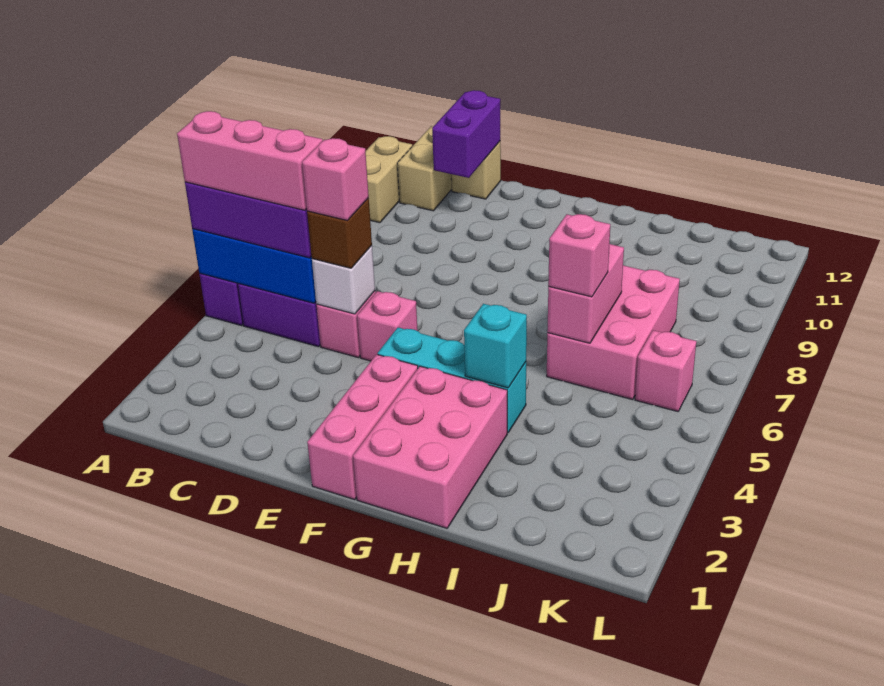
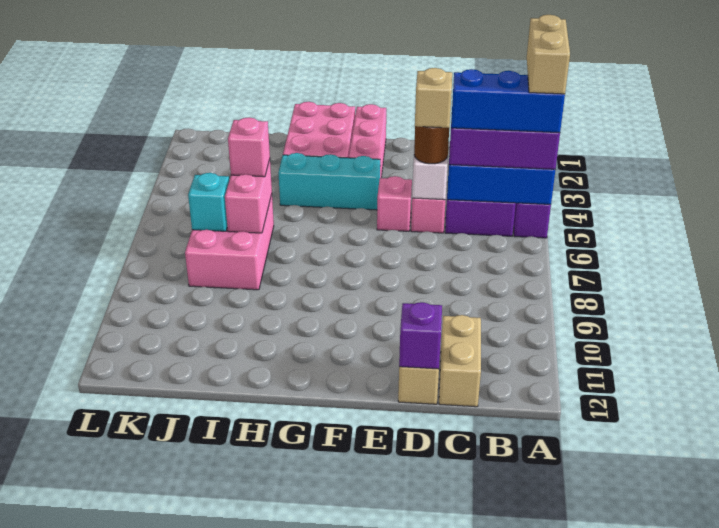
pink brick A5:C5 level 4 -> blue brick A5:C5 level 4
tan brick B10:B11 level 1 -> tan brick A4:A5 level 5
brown brick D5 level 3 -> brown round brick D5 level 3
pink brick D5 level 4 -> tan brick D5 level 4
purple brick D11:D12 level 2 -> purple brick D12 level 2
cyan brick H4 level 2 -> cyan brick J7 level 2
pink brick K6 level 1 -> none

